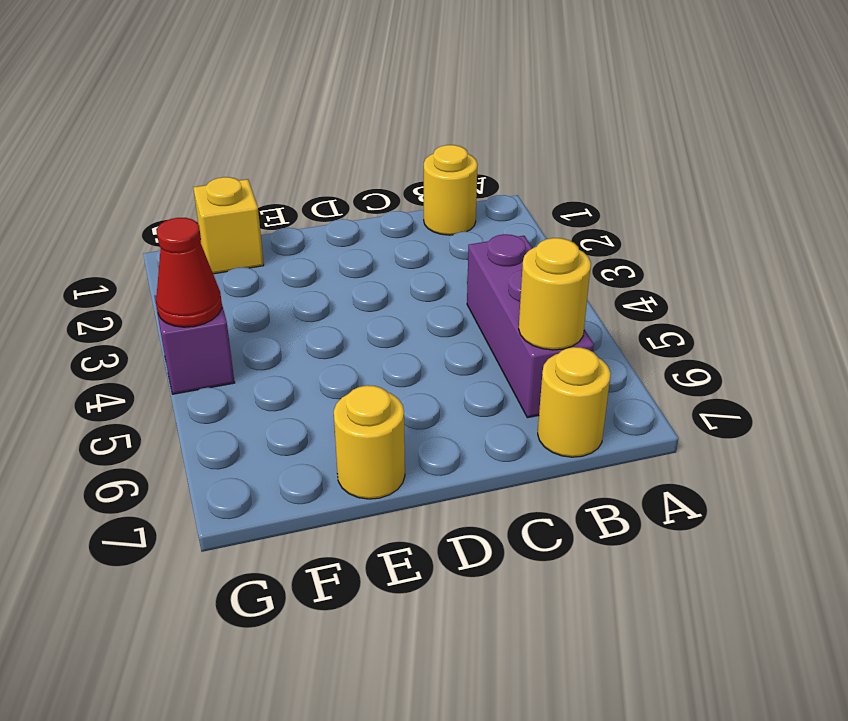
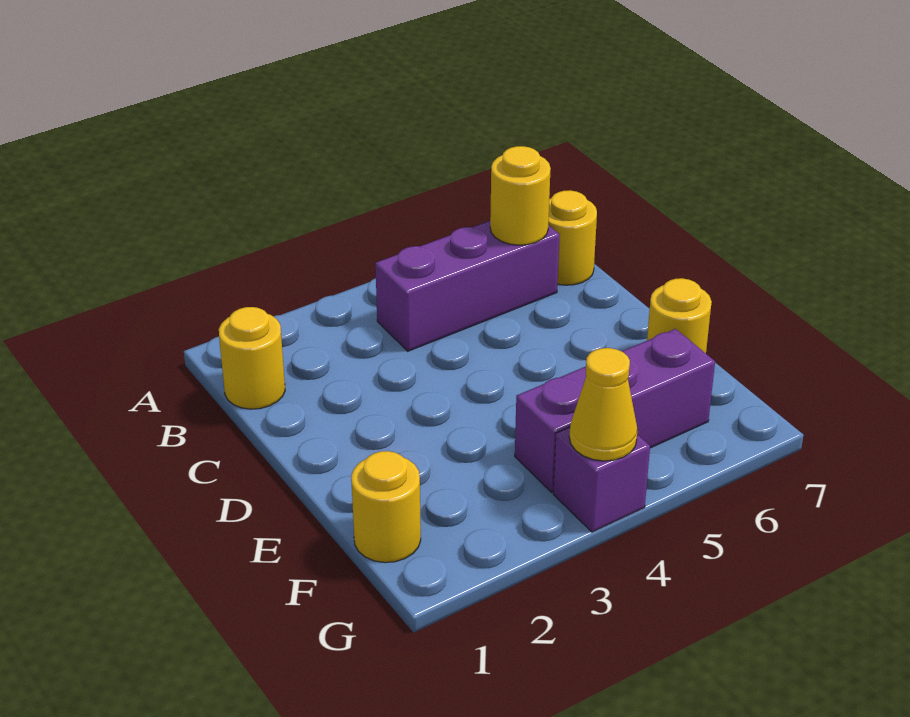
yellow brick F1 level 1 -> yellow round brick F1 level 1
none -> purple brick F4:F6 level 1
red cone G4 level 2 -> yellow cone G4 level 2

